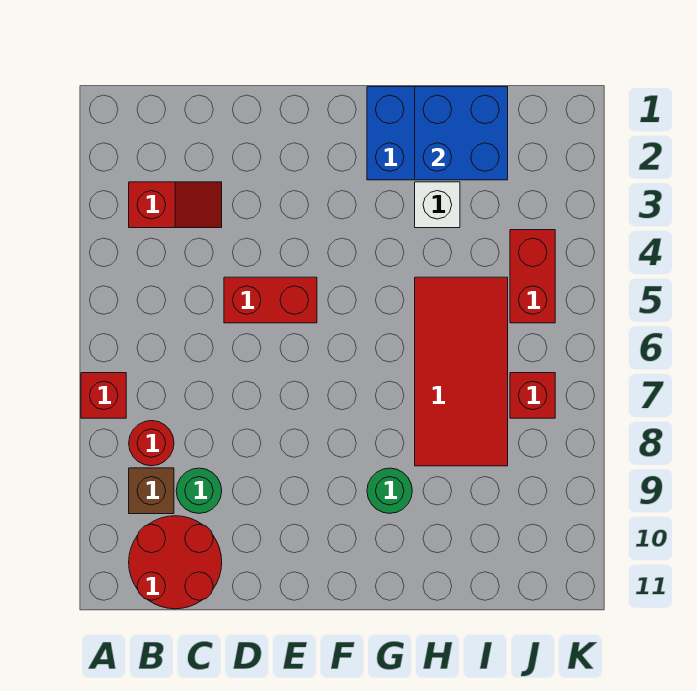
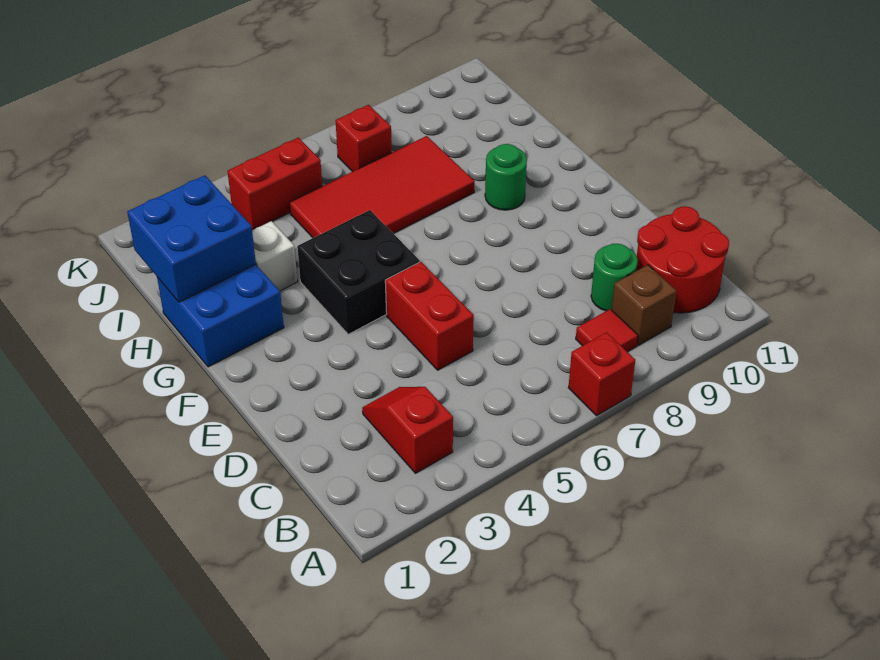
red round brick B8 level 1 -> red tile B8 level 1
none -> black brick F4:G5 level 1

